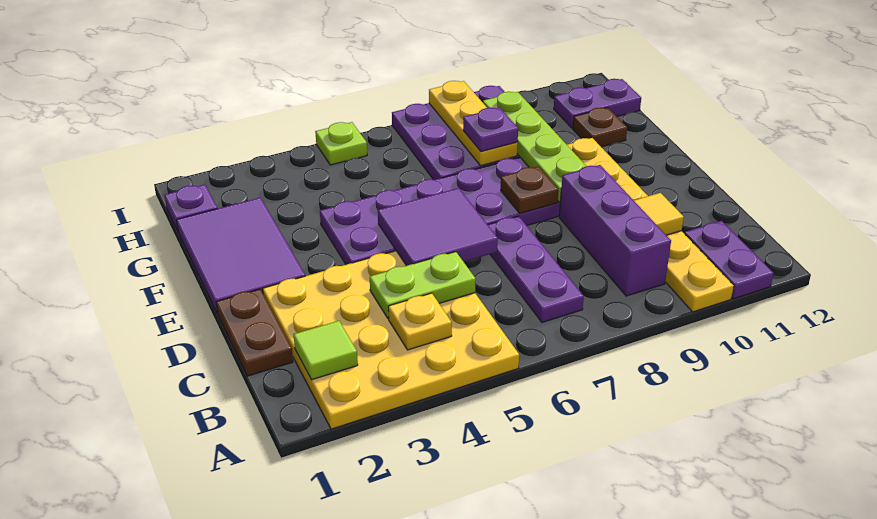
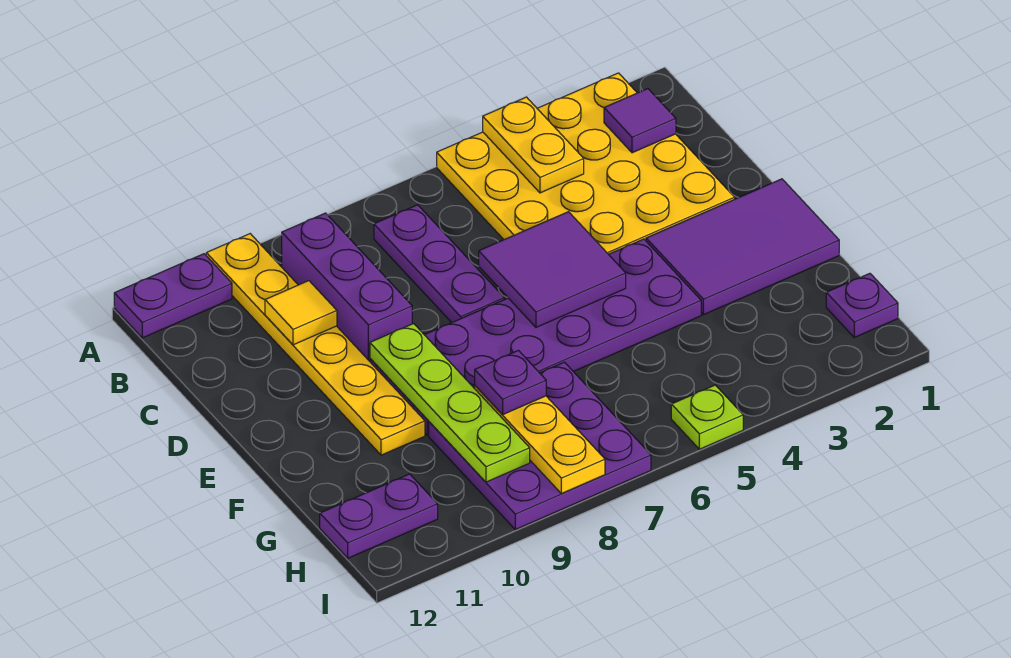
purple plate A11:B11 level 1 -> purple plate A11:A12 level 1
lime tile B2 level 2 -> purple tile B2 level 2
yellow plate B4 level 2 -> yellow plate A4:B4 level 2
brown plate C1:D1 level 1 -> none
lime plate C4:C5 level 2 -> none
purple tile E1:G2 level 1 -> purple tile E1:F3 level 1
brown plate E8 level 2 -> none
brown plate G11 level 1 -> none

